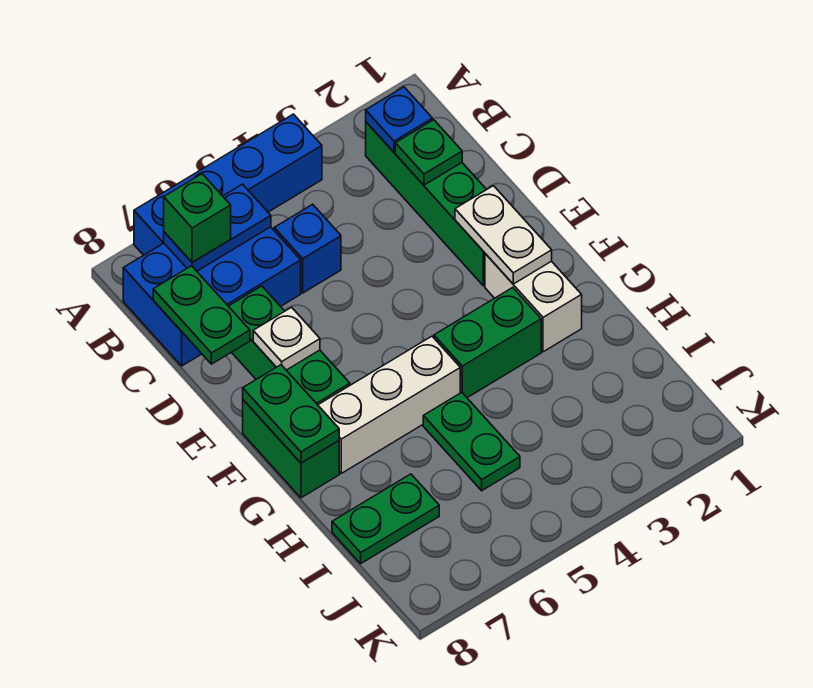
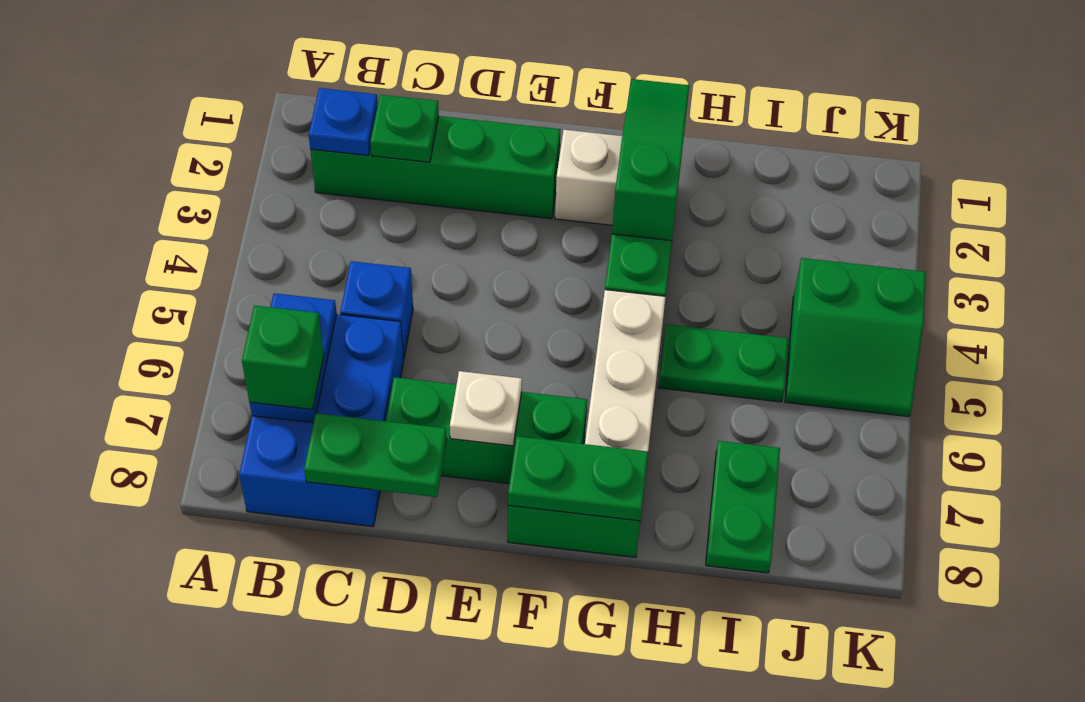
blue brick A4:A7 level 1 -> none
white plate E2:F2 level 2 -> none
none -> green slope G1:G3 level 2 top 3
none -> green slope J4:K5 level 1 top 4

